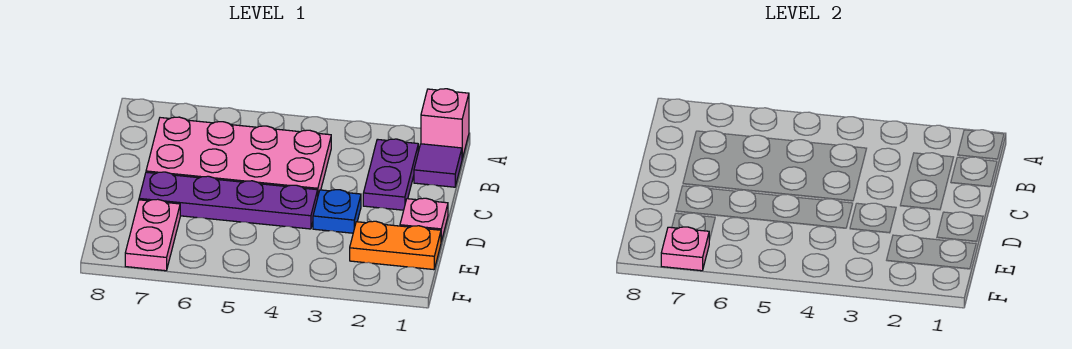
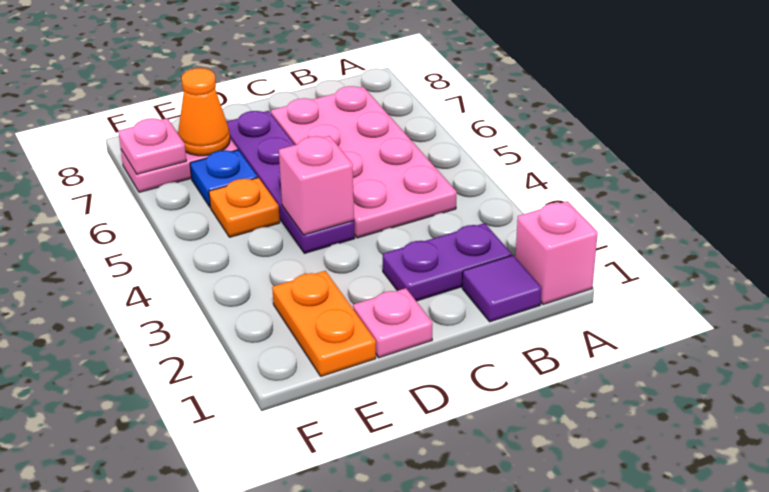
blue plate D3 level 1 -> blue plate E6 level 1
none -> pink brick D4 level 2
none -> orange plate E5 level 1
none -> orange cone E7 level 2

